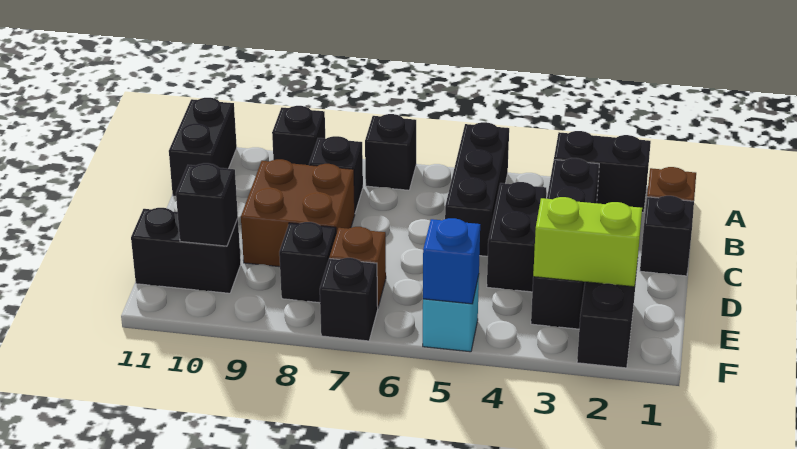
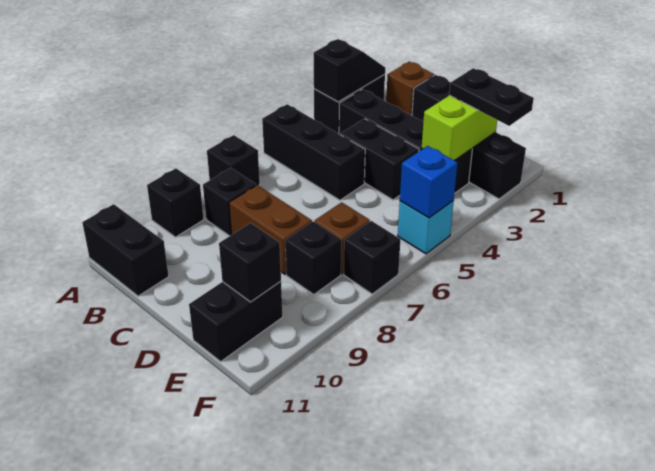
none -> black slope A2:A3 level 2 top 3
brown brick C8:D9 level 1 -> brown brick C8:D8 level 1
none -> black plate E2:F2 level 3

